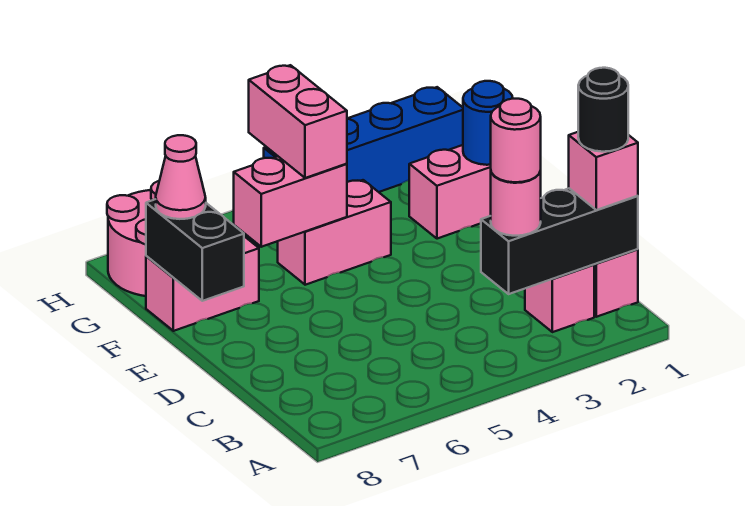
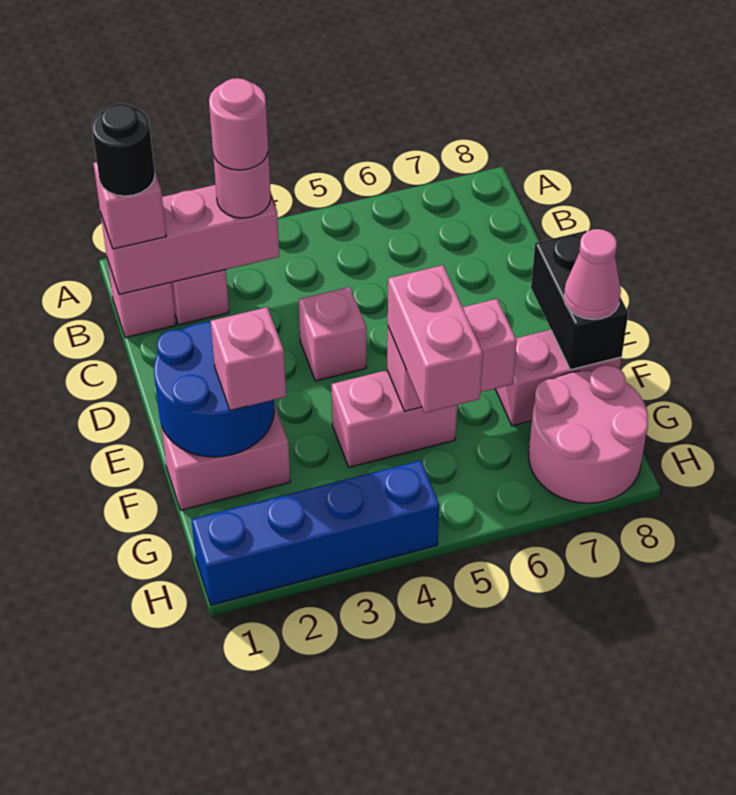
black brick B1:B3 level 2 -> pink brick B1:B3 level 2
none -> pink brick D4 level 1
blue round brick F1 level 2 -> blue round brick E1:F2 level 2
none -> pink brick F2 level 3

